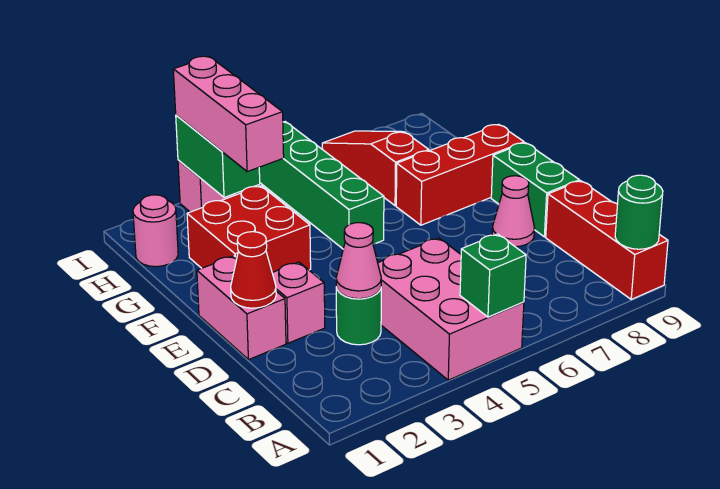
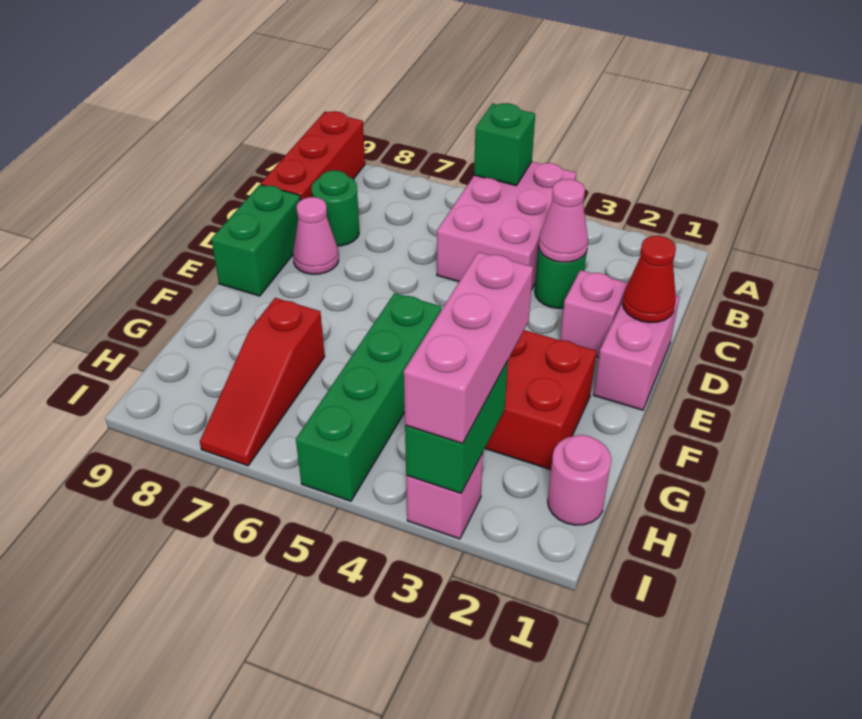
green round brick A9 level 2 -> green round brick C8 level 1
red brick F7:F9 level 1 -> none

